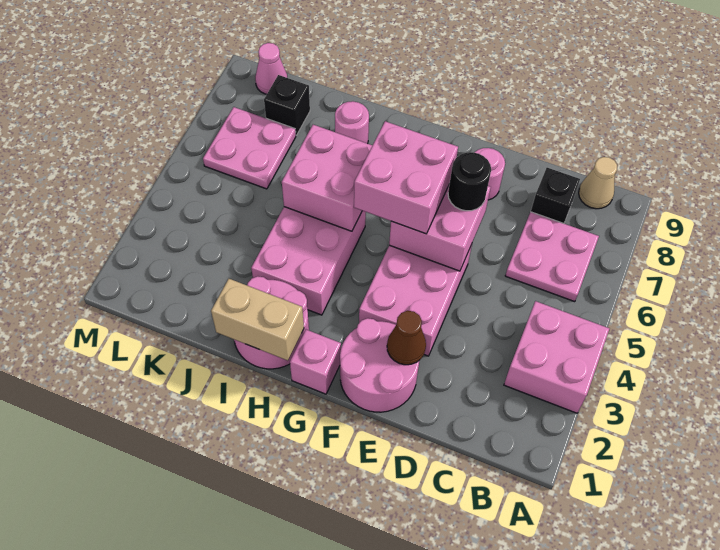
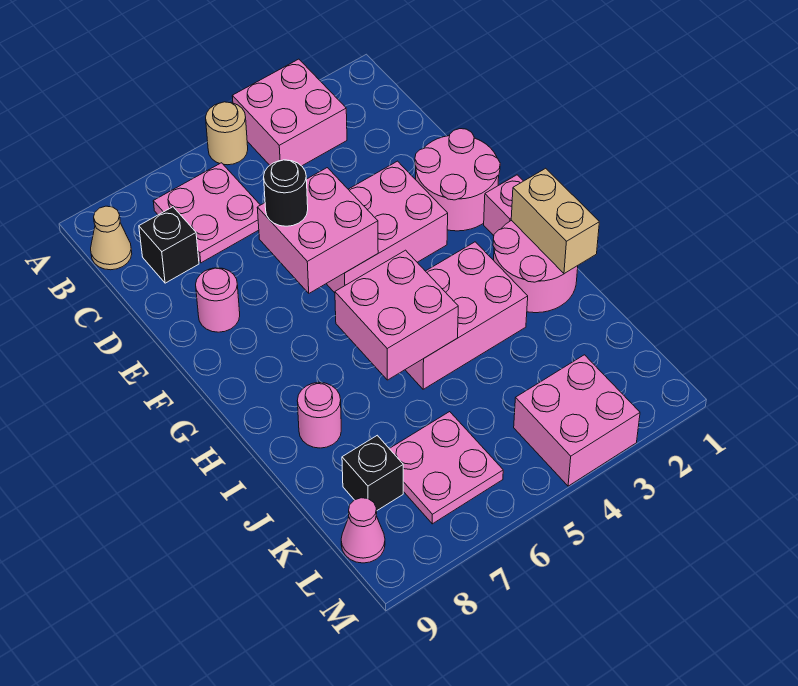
none -> tan round brick A5 level 1
brown cone E2 level 2 -> none
pink brick F5:G6 level 3 -> pink brick L3:M4 level 1

